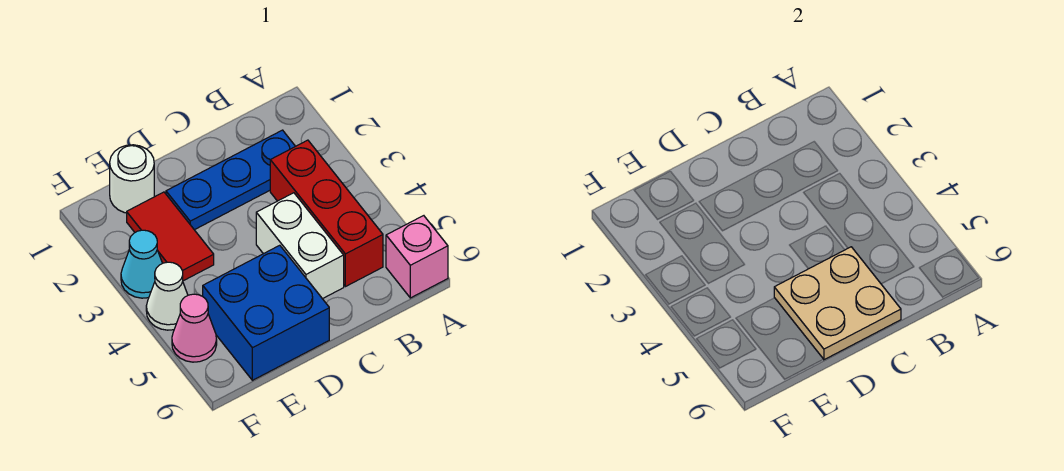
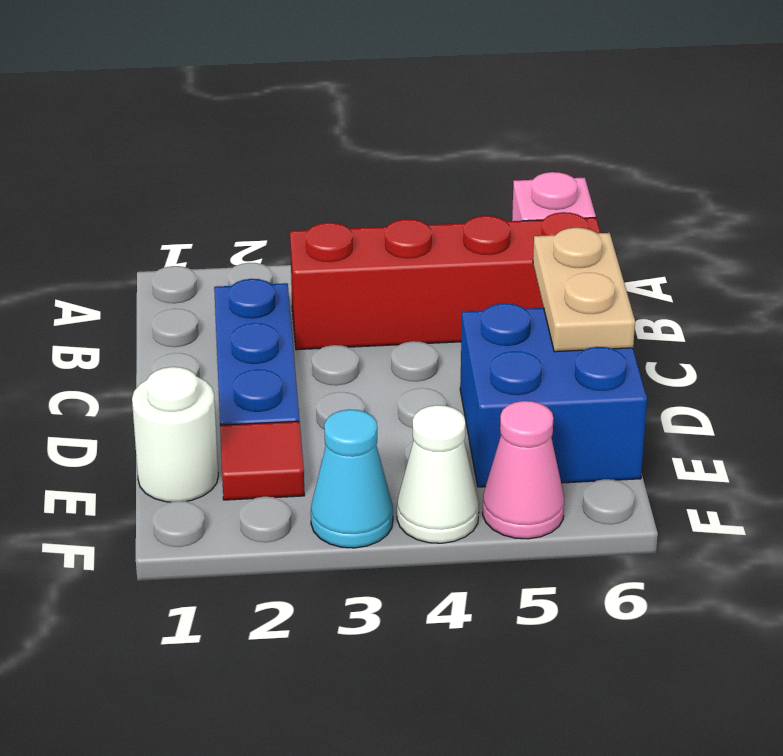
red brick B3:B5 level 1 -> red brick B3:B6 level 1
white brick C4:C5 level 1 -> none
tan plate C5:D6 level 2 -> tan plate C6:D6 level 2
red tile E2:E3 level 1 -> red tile E2 level 1

